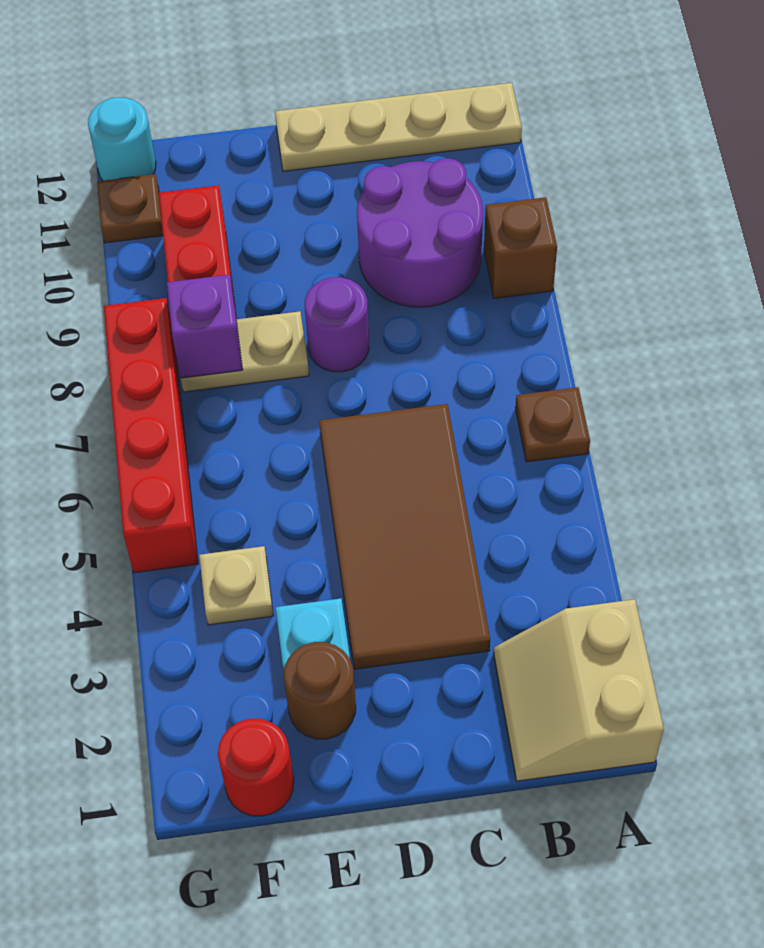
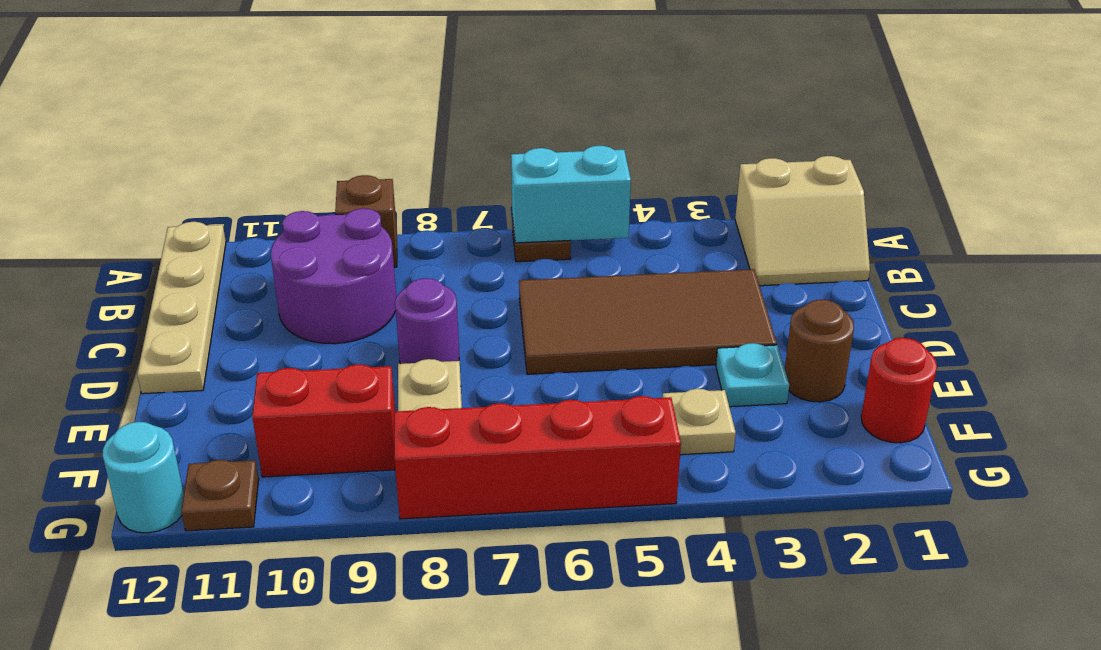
none -> cyan brick A5:A6 level 2
purple brick F8 level 2 -> none

